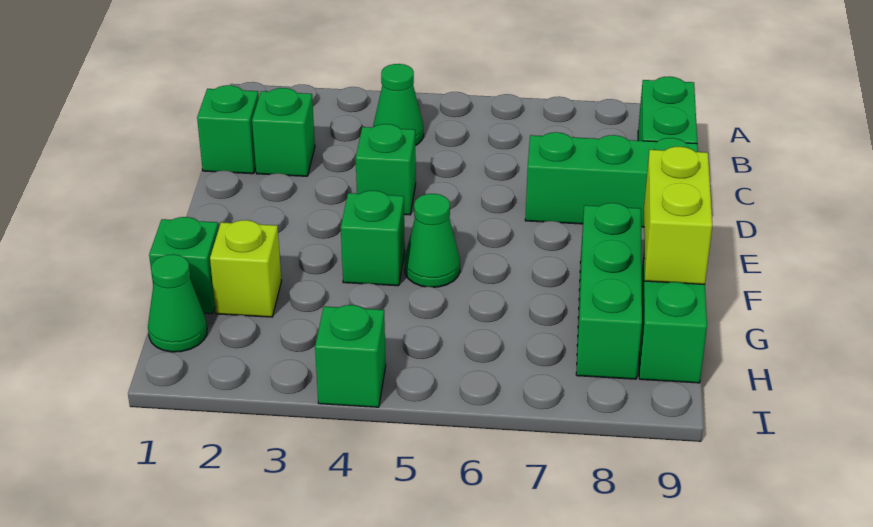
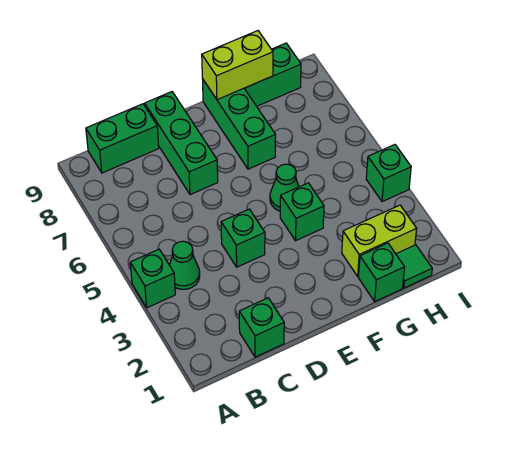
green brick C2 level 1 -> green brick A4 level 1
green brick F8:H8 level 1 -> green brick F7:F9 level 1
lime brick G2 level 1 -> lime brick G2:H2 level 1
green cone H1 level 1 -> green tile H1 level 1

